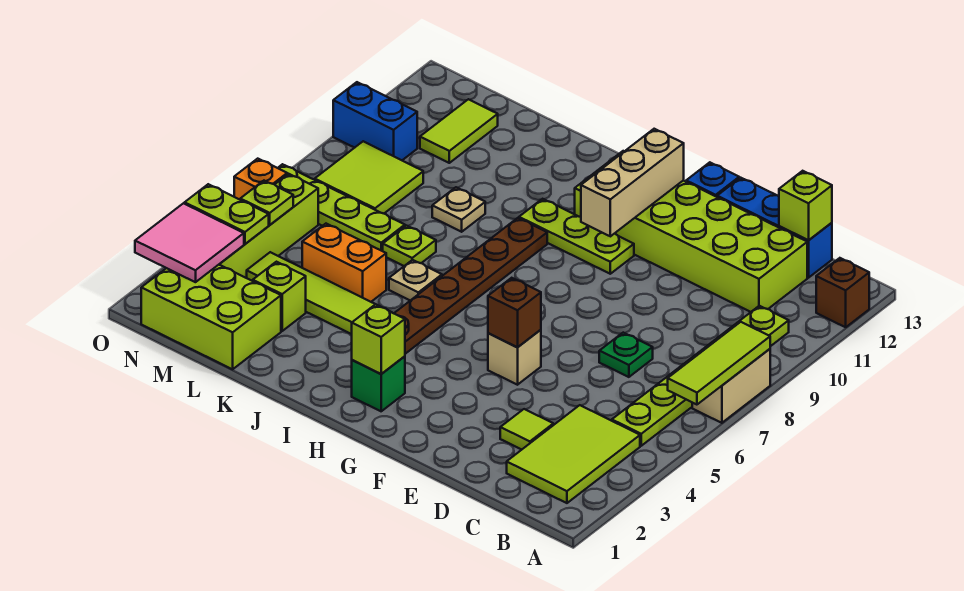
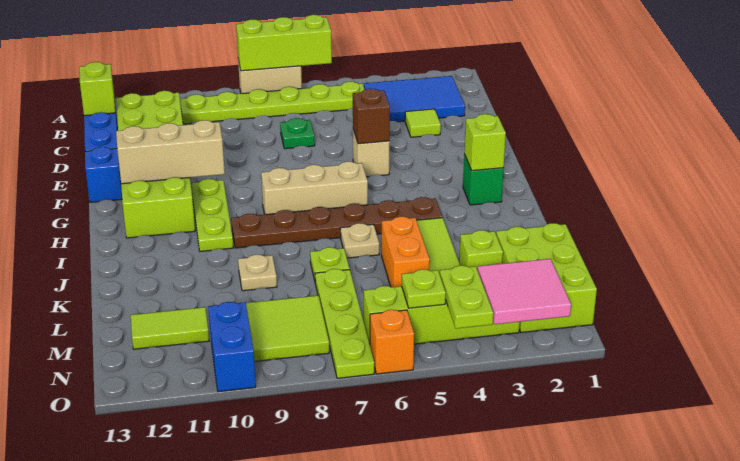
lime tile A6:A8 level 2 -> lime brick A6:A8 level 2
brown brick A12 level 1 -> none
lime tile B2:C4 level 1 -> blue tile B2:C4 level 1
none -> tan brick H6:H8 level 1

